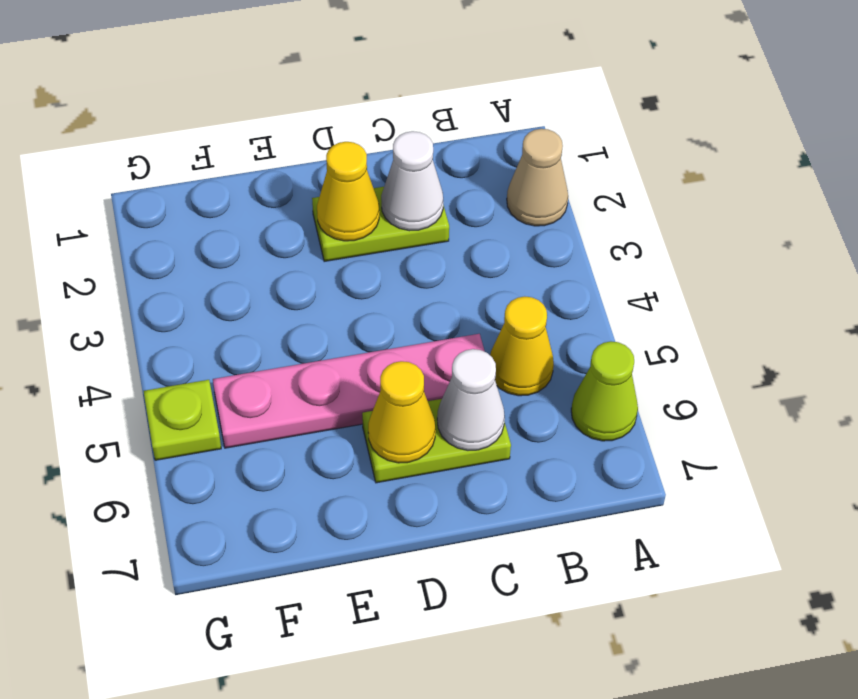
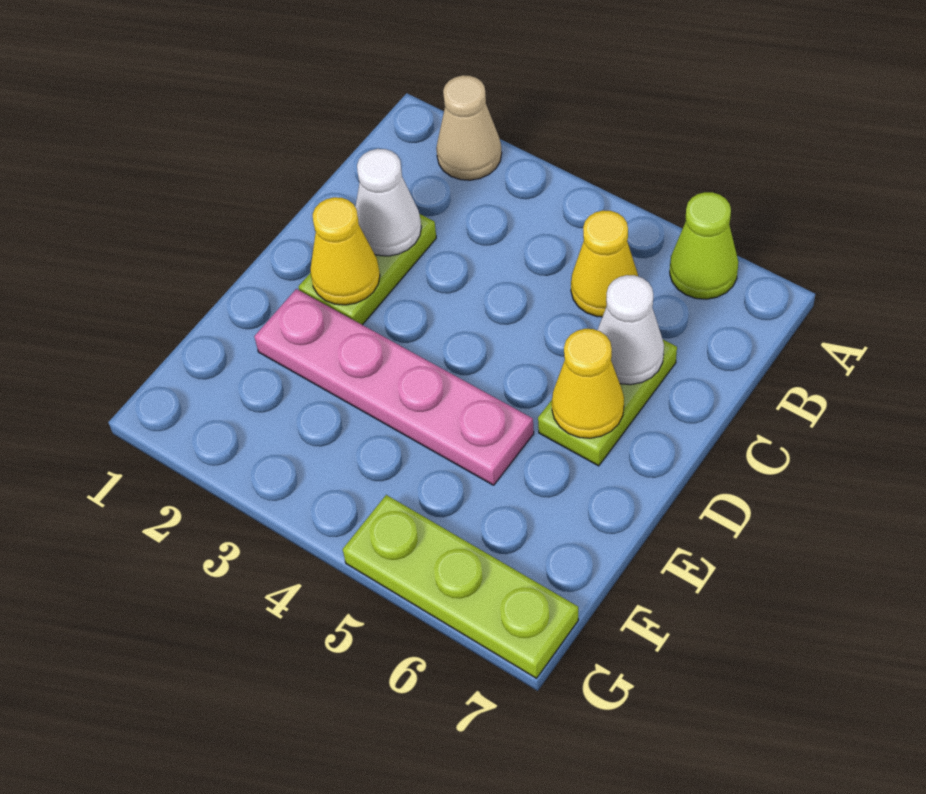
pink plate C5:F5 level 1 -> pink plate E2:E5 level 1
lime plate G5 level 1 -> lime plate G5:G7 level 1

